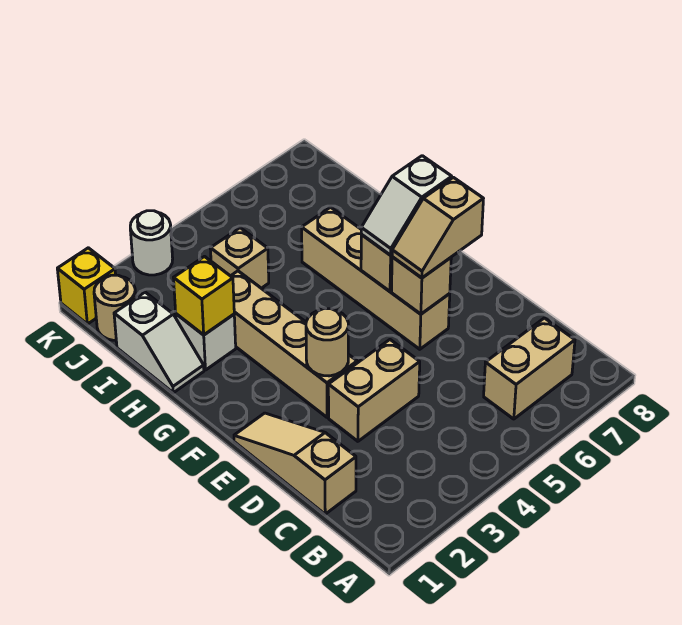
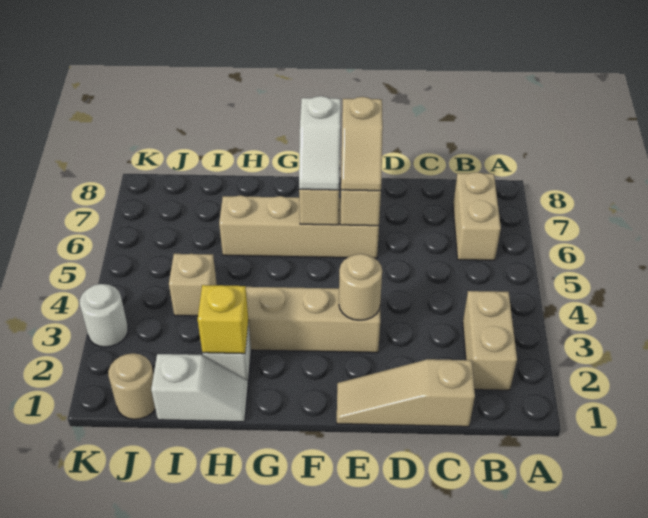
tan brick D3:D4 level 1 -> tan brick B2:B3 level 1
yellow brick K1 level 1 -> none

